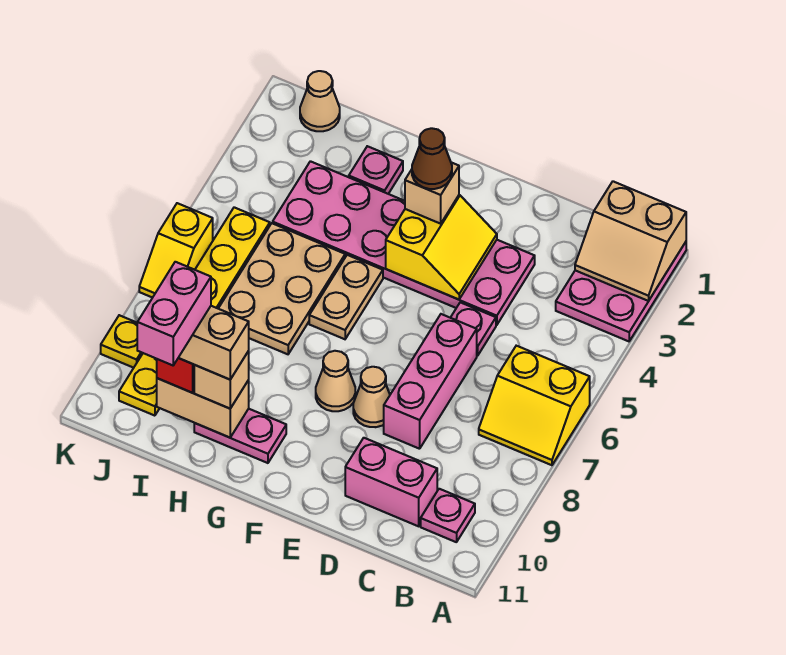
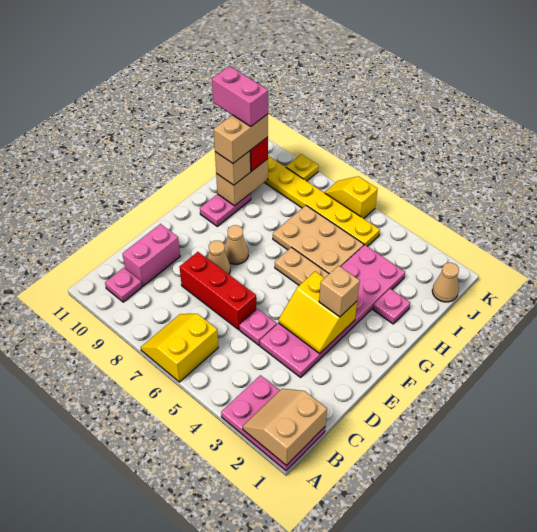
pink brick D6:D8 level 1 -> red brick D6:D8 level 1
brown cone F3 level 4 -> none

